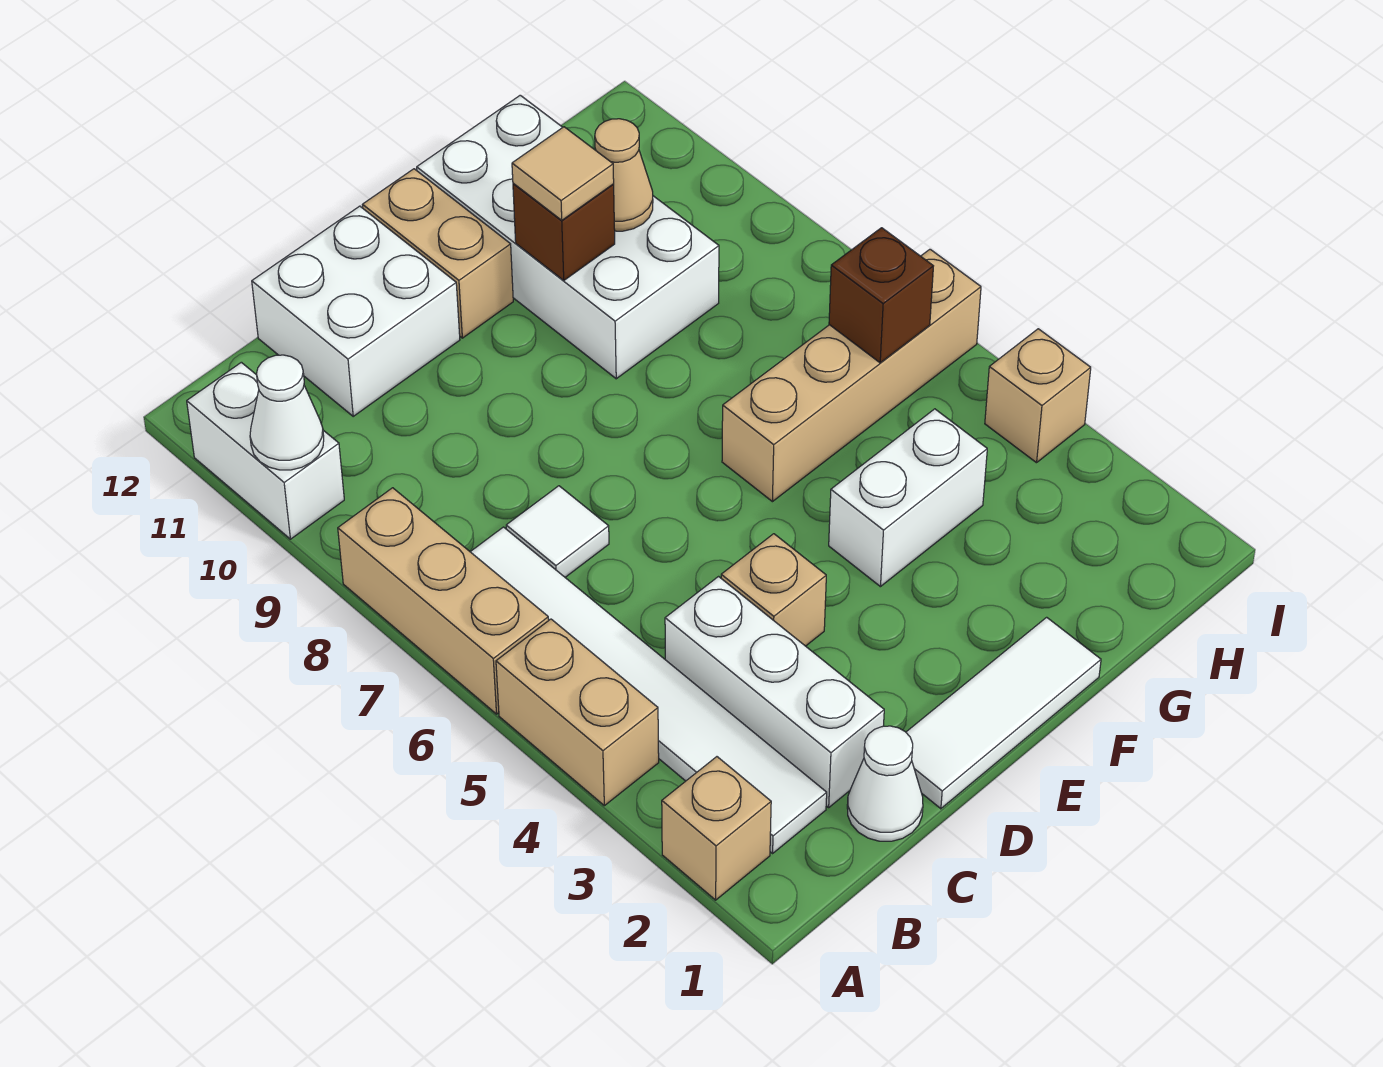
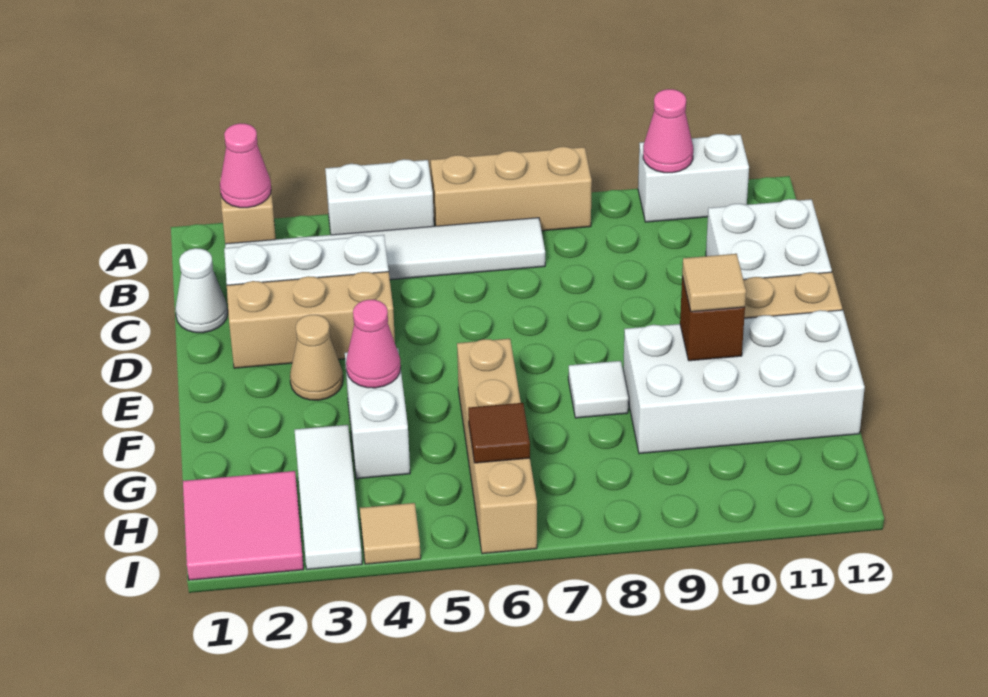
none -> pink cone A2 level 2
tan brick A4:A5 level 1 -> white brick A4:A5 level 1
white cone A10 level 2 -> pink cone A10 level 2
white tile C7 level 1 -> white tile F8 level 1
white tile D1:F1 level 1 -> white tile G3:I3 level 1
tan brick D4 level 1 -> tan brick D2:D4 level 1
none -> pink cone F4 level 2
tan cone G10 level 2 -> tan cone E3 level 1
none -> pink tile H1:I2 level 1
brown brick H6 level 2 -> brown tile H6 level 2
tan brick I4 level 1 -> tan tile I4 level 1

